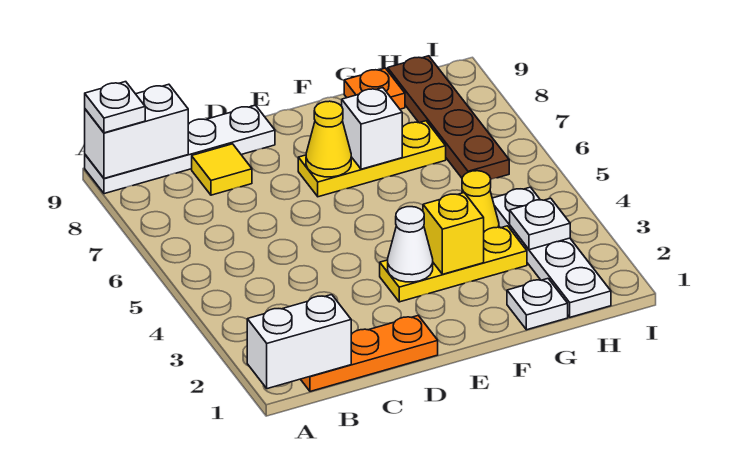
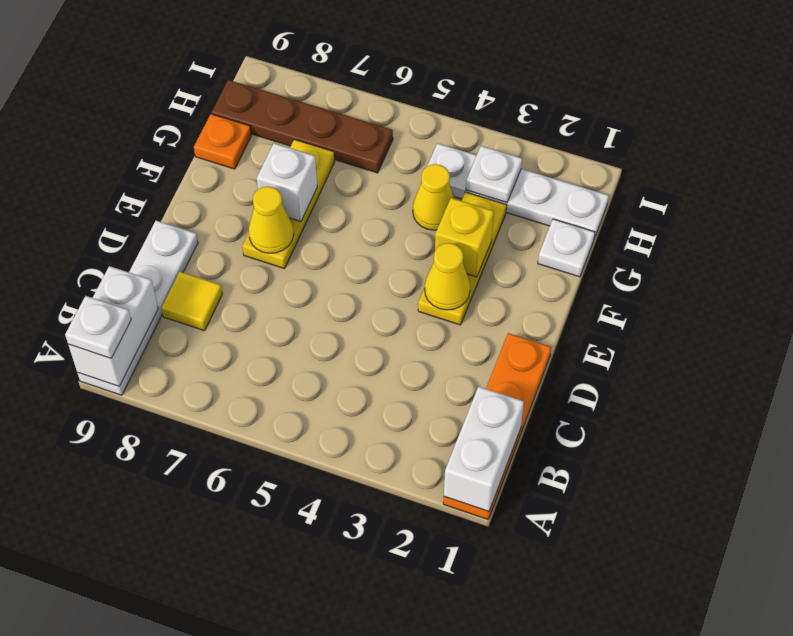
orange plate B1:D1 level 1 -> orange plate A1:D1 level 1
white cone E3 level 2 -> yellow cone E3 level 2

